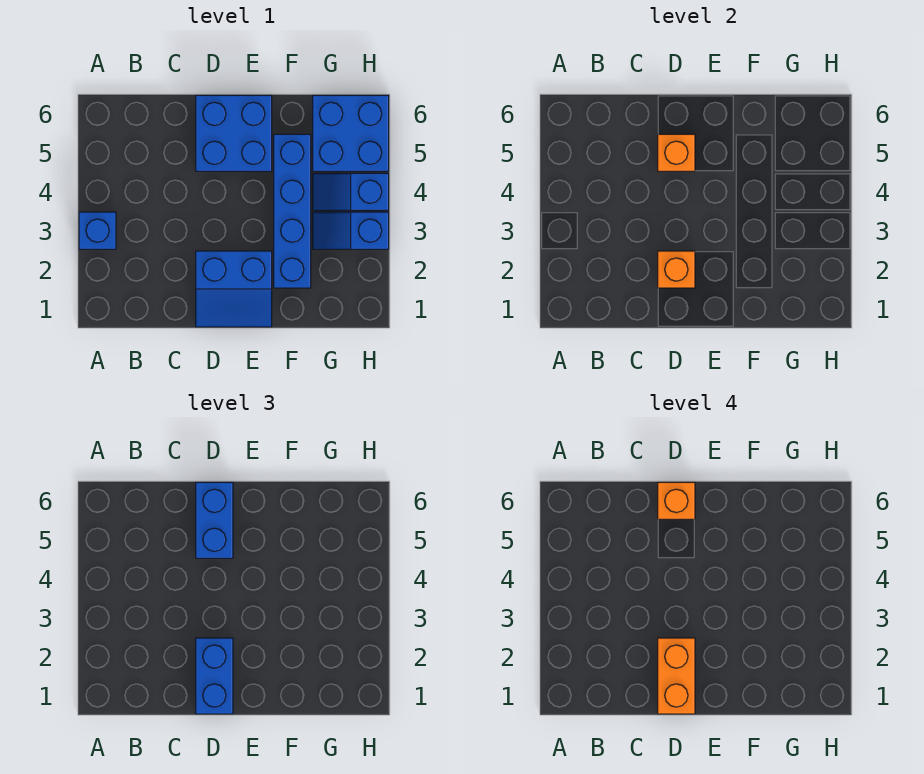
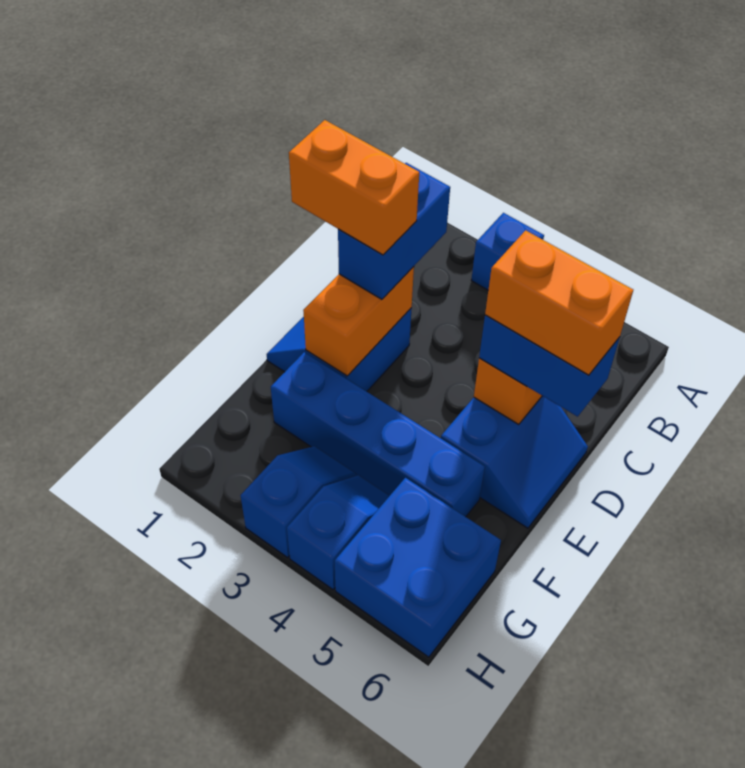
blue brick D1:D2 level 3 -> blue brick C2:D2 level 3
orange brick D2 level 2 -> orange brick D2:E2 level 2
blue brick D5:E6 level 1 -> blue slope D5:E6 level 1 top 5
orange brick D6 level 4 -> orange brick D5:D6 level 4

